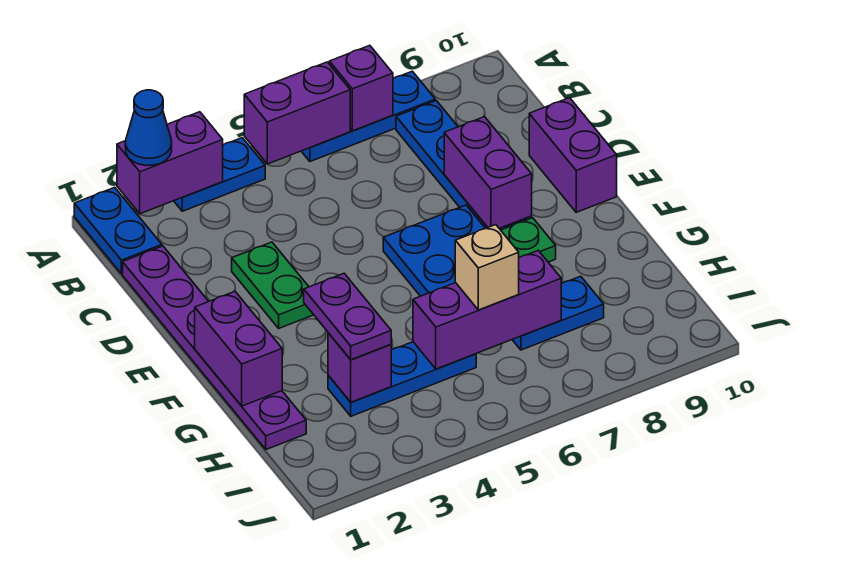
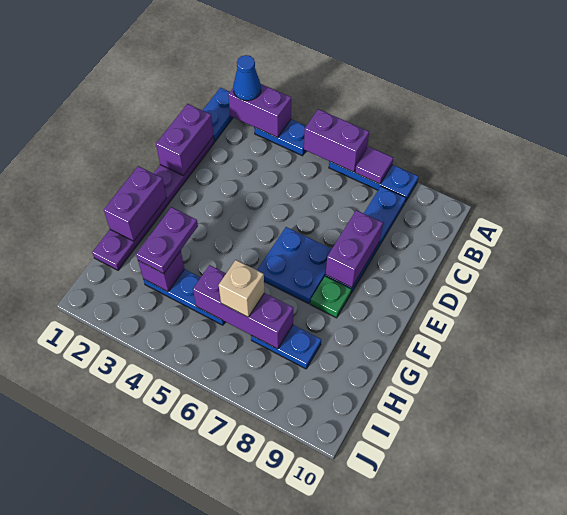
purple brick A7 level 2 -> purple tile A7 level 2
green plate D3:E3 level 1 -> none
purple brick D10:E10 level 1 -> purple brick C1:D1 level 2

